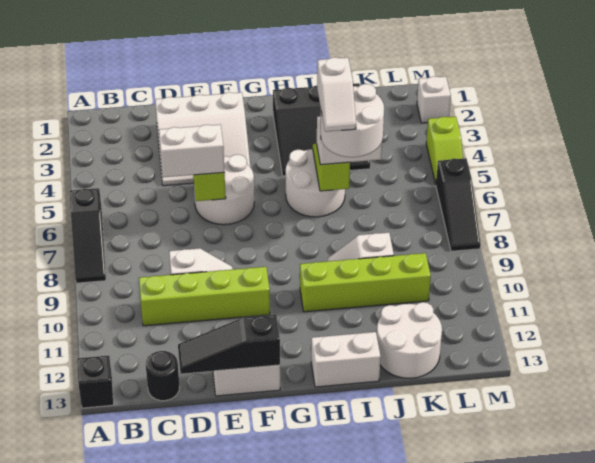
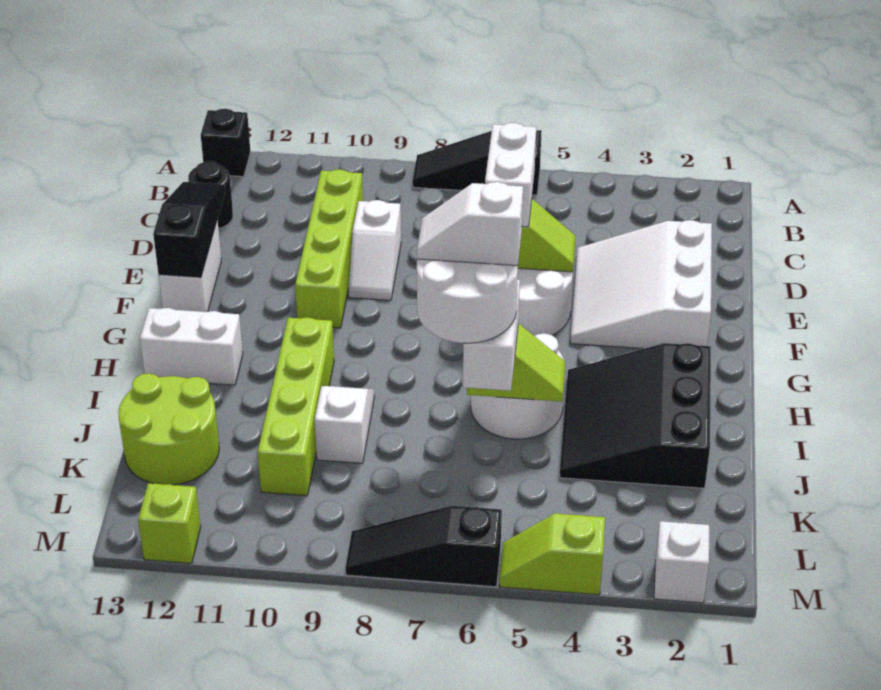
white brick H13:I13 level 1 -> white brick H12:H13 level 1
white round brick J12:K13 level 1 -> lime round brick J12:K13 level 1
none -> lime brick M12 level 1

